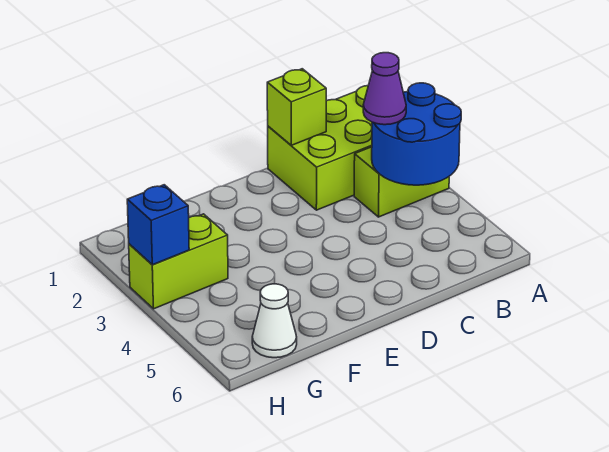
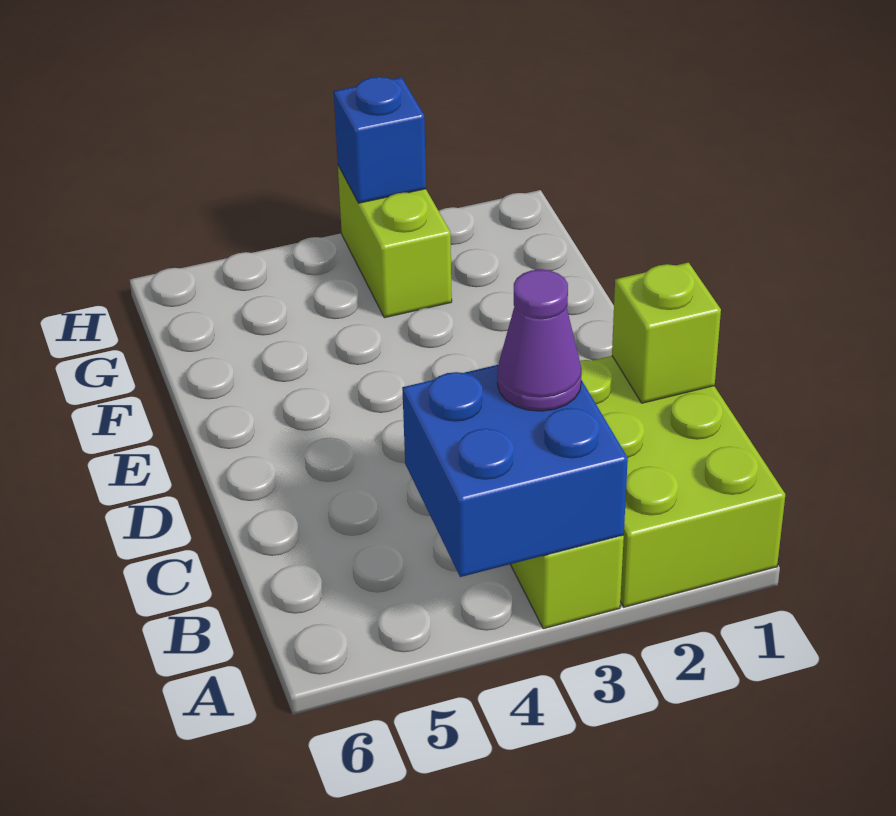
blue round brick A3:B4 level 2 -> blue brick A3:B4 level 2
white cone G6 level 1 -> none

